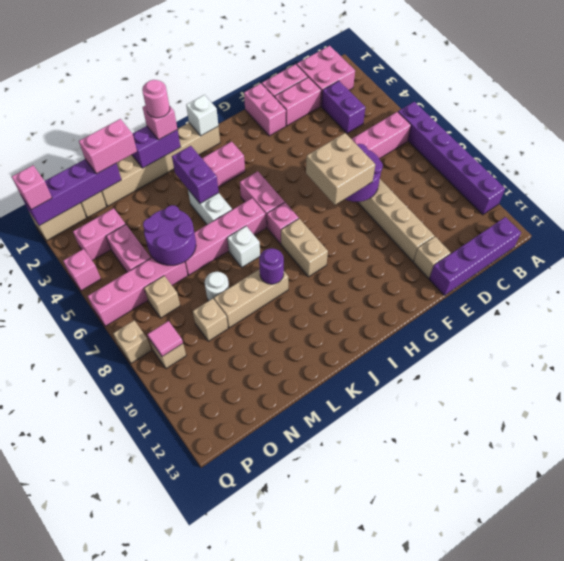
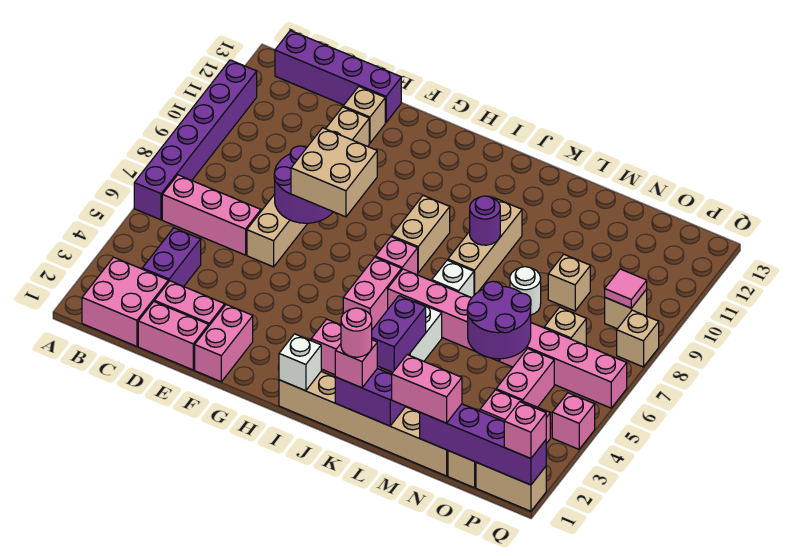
tan brick K9:M9 level 1 -> tan brick K8:K10 level 1

